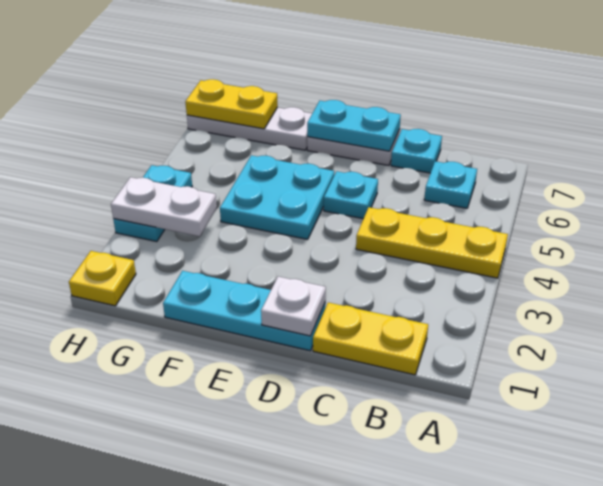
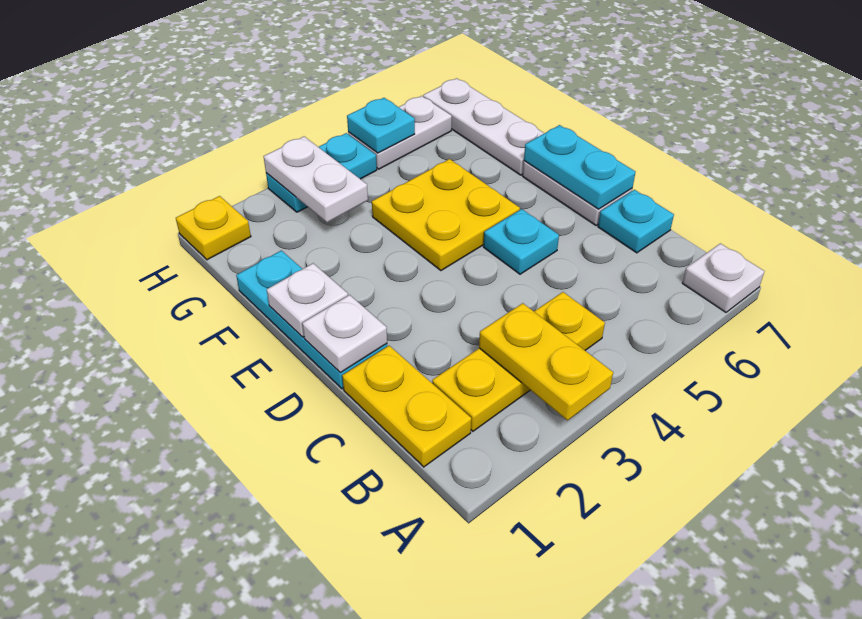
yellow plate A4:C4 level 1 -> yellow plate B2:B4 level 1
none -> white plate A7 level 1
cyan plate B6 level 1 -> cyan plate H5 level 2
none -> white plate E1 level 2
cyan plate E4:F5 level 1 -> yellow plate E4:F5 level 1
yellow plate G7:H7 level 2 -> yellow plate A3:B3 level 2
none -> white plate H5:H6 level 1

